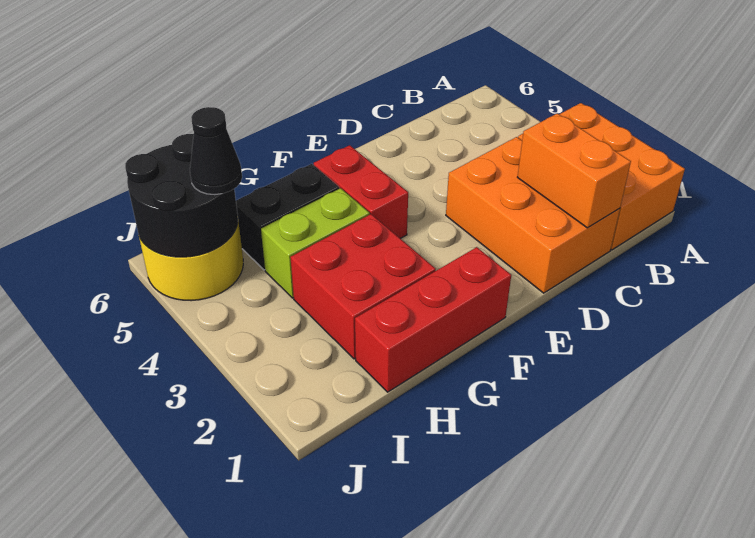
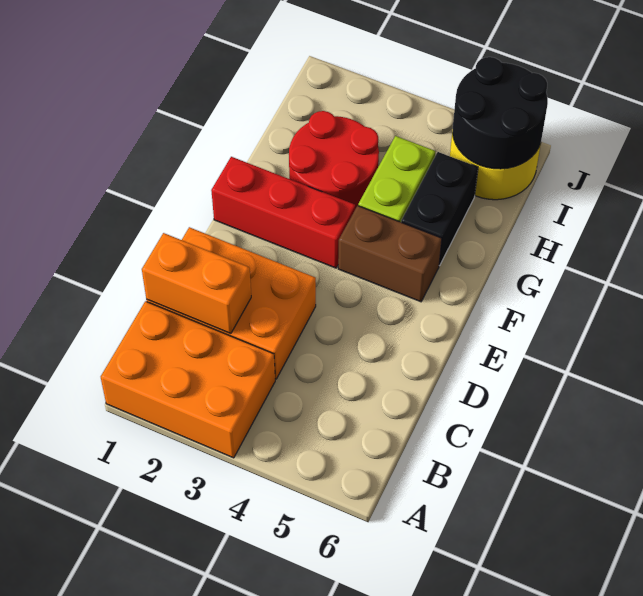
red brick F1:H1 level 1 -> red brick F1:F3 level 1
red brick F4:F5 level 1 -> brown brick F4:F5 level 1
red brick G2:H3 level 1 -> red round brick G2:H3 level 1
black cone I5 level 3 -> none

